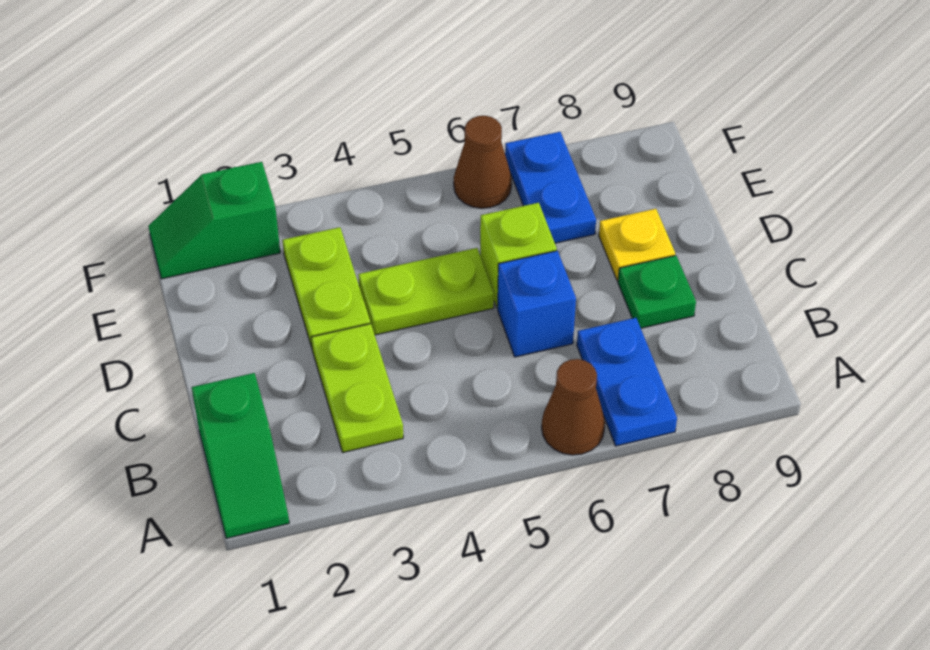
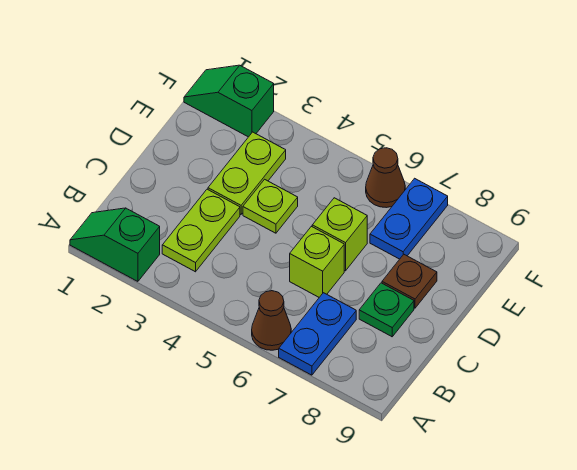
green slope A1:B1 level 1 top B -> green slope A1:A2 level 1 top 2
blue brick C6 level 1 -> lime brick C6 level 1
lime plate D4:D5 level 1 -> lime plate D4 level 1
yellow plate D8 level 1 -> brown plate D8 level 1

